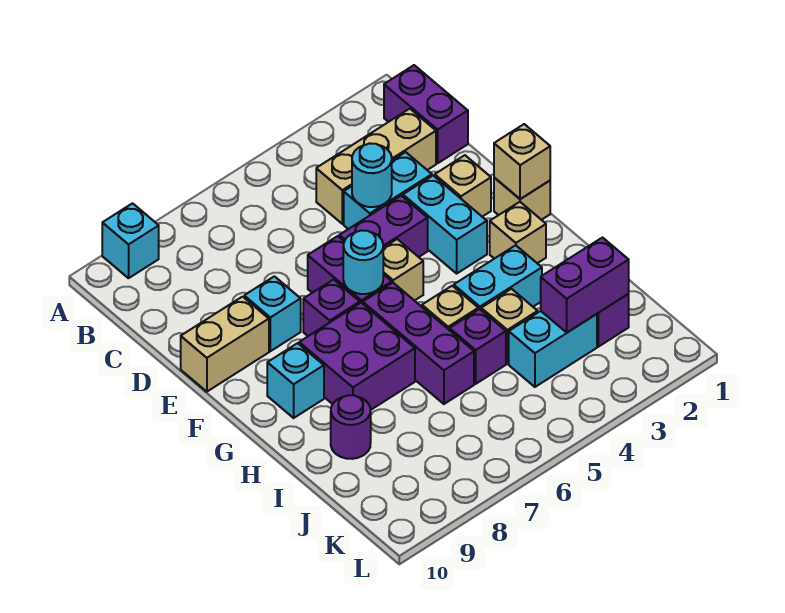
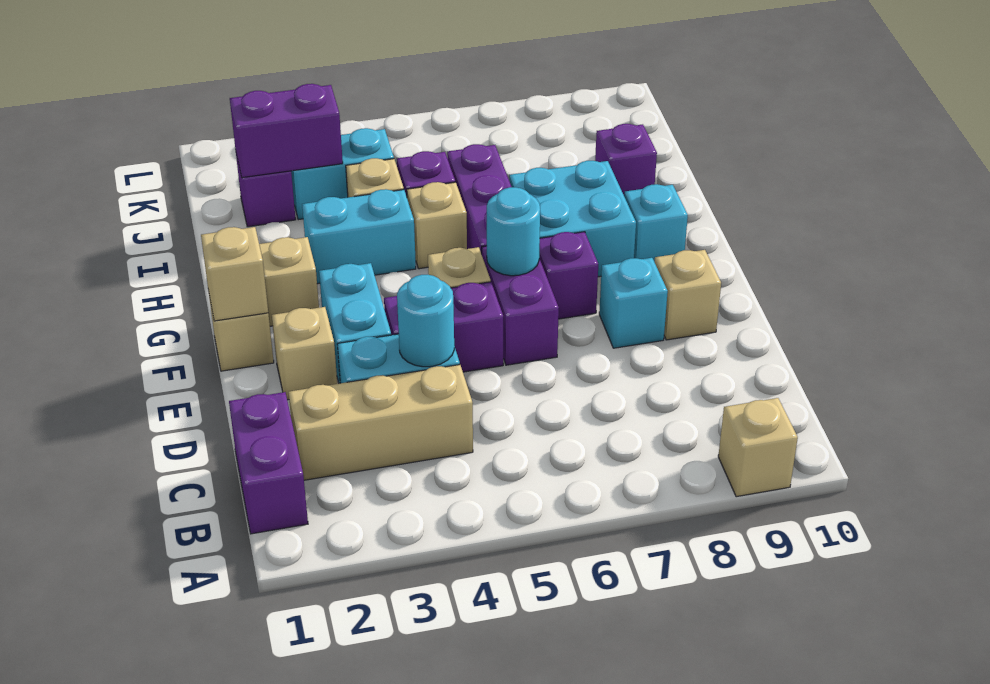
cyan brick A9 level 1 -> tan brick A9 level 1
tan brick E9:E10 level 1 -> tan brick E9 level 1
purple brick G7:H8 level 1 -> cyan brick G7:H8 level 1
purple round brick I9 level 1 -> purple brick I9 level 1

